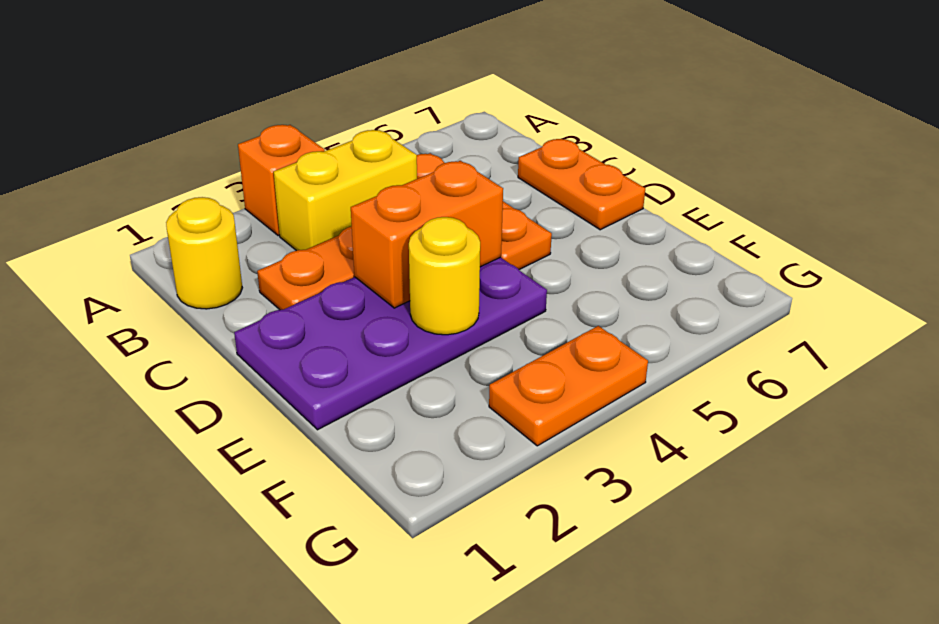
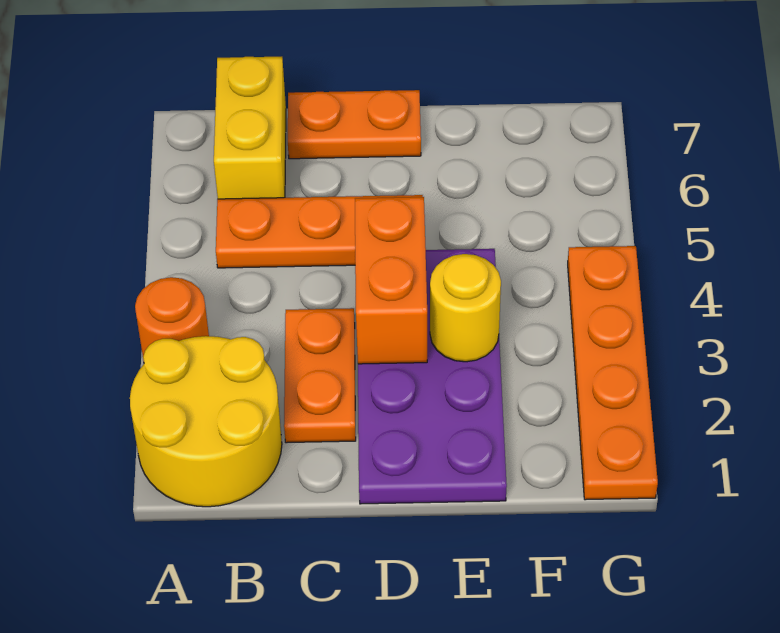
orange brick A3 level 1 -> orange round brick A3 level 1
yellow round brick B1 level 1 -> yellow round brick A1:B2 level 1
yellow brick B3:B4 level 1 -> yellow brick B6:B7 level 1
orange plate G3:G4 level 1 -> orange plate G1:G4 level 1

